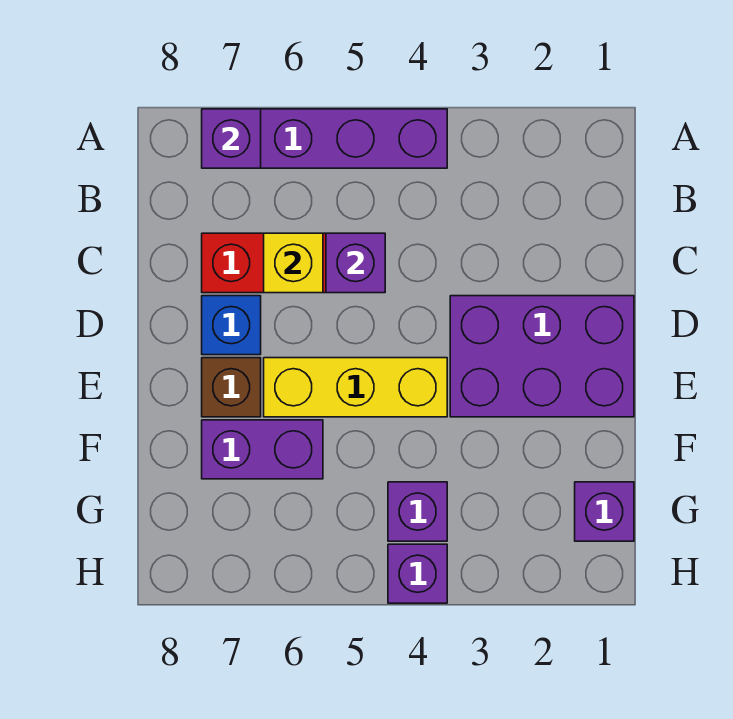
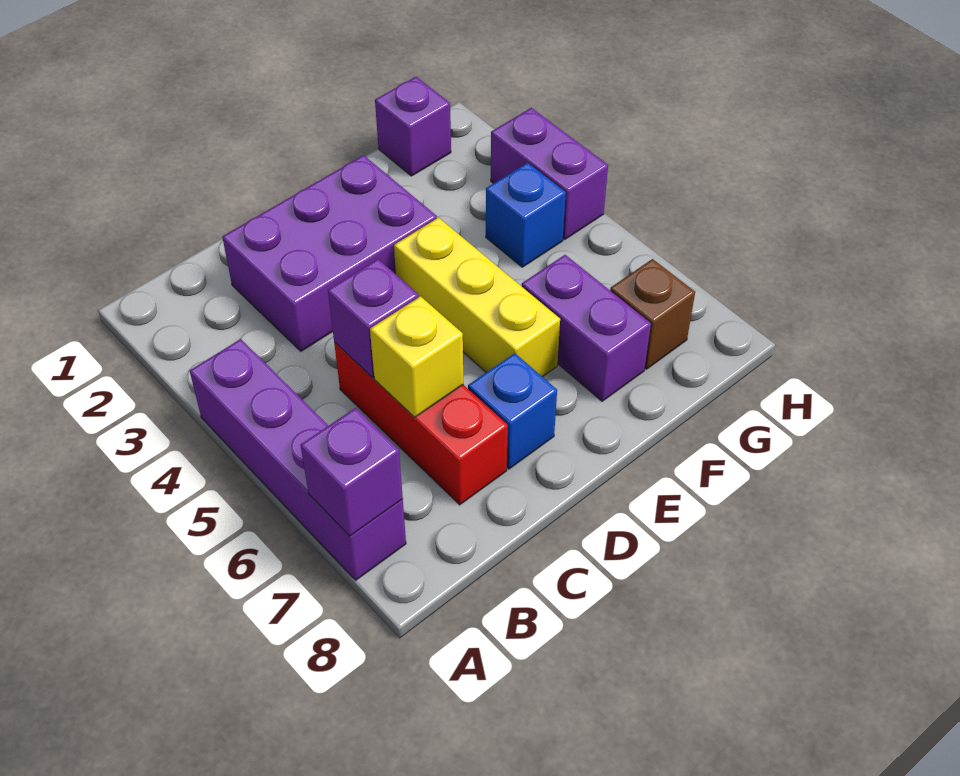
purple brick D1:E3 level 1 -> purple brick C2:E3 level 1
brown brick E7 level 1 -> brown brick G7 level 1
purple brick G4 level 1 -> blue brick G4 level 1
purple brick H4 level 1 -> purple brick H3:H4 level 1

